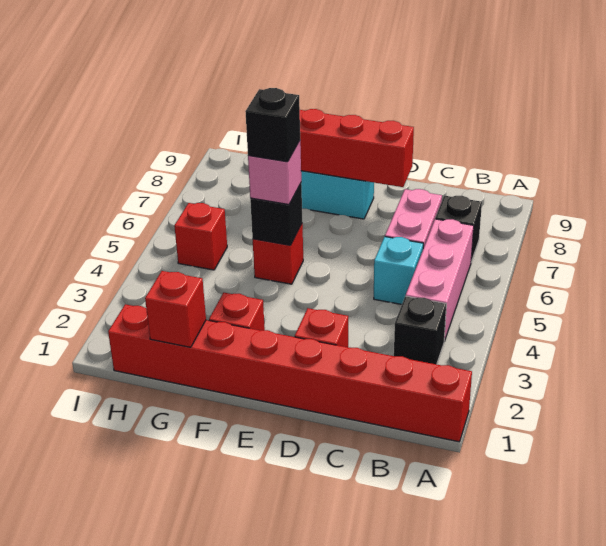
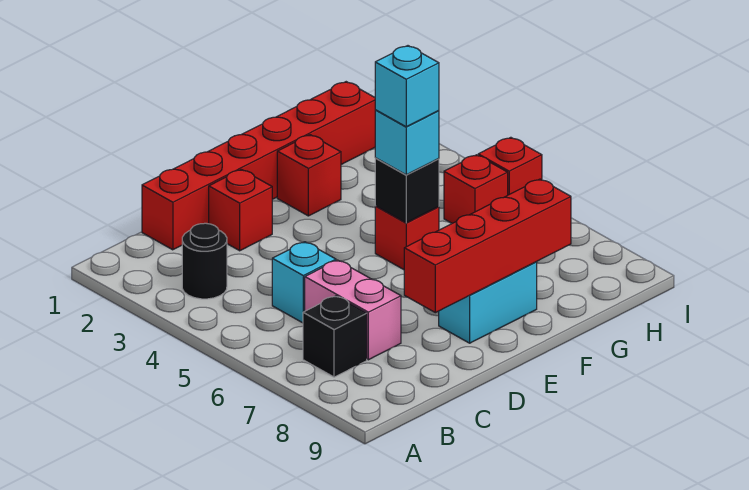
red brick A1:H1 level 1 -> red brick C1:H1 level 1
black brick B3 level 1 -> black round brick B3 level 1
pink brick B4:B6 level 1 -> none
pink brick F5 level 3 -> cyan brick F5 level 3
black brick F5 level 4 -> cyan brick F5 level 4
red brick G1 level 2 -> red brick I5 level 1

